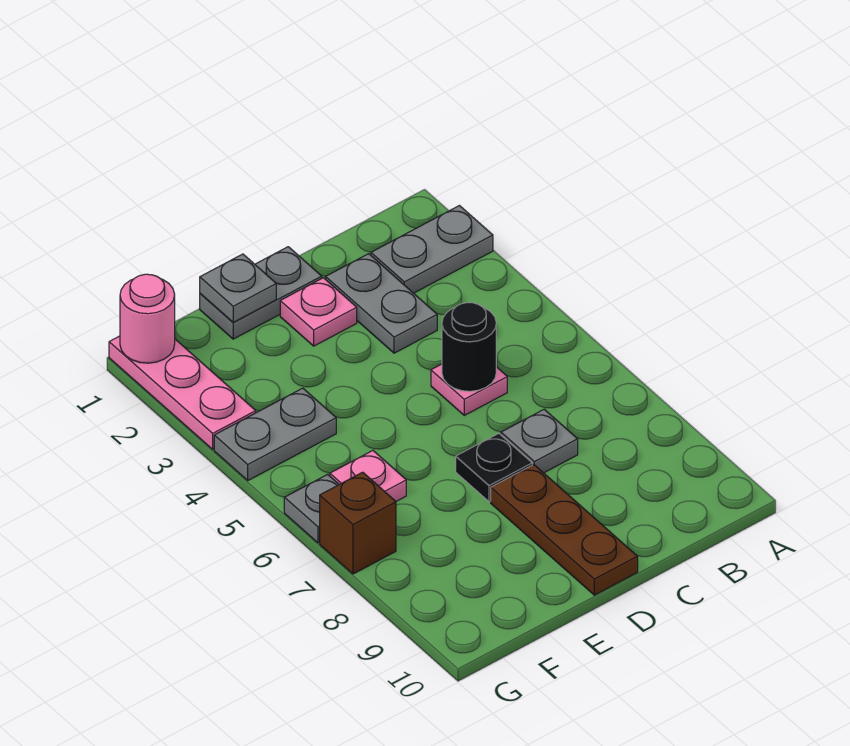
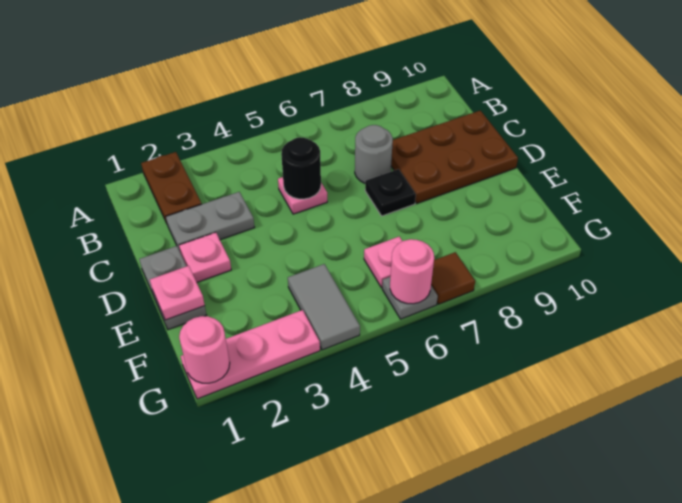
grey plate A2:B2 level 1 -> brown plate A2:B2 level 1
grey plate C7 level 1 -> grey round brick C7 level 1
brown plate D8:D10 level 1 -> brown plate C8:D10 level 1
grey plate E1 level 2 -> pink plate E1 level 2
grey plate F4:G4 level 1 -> grey tile F4:G4 level 1
none -> pink round brick G6 level 2
brown brick G7 level 1 -> brown tile G7 level 1

